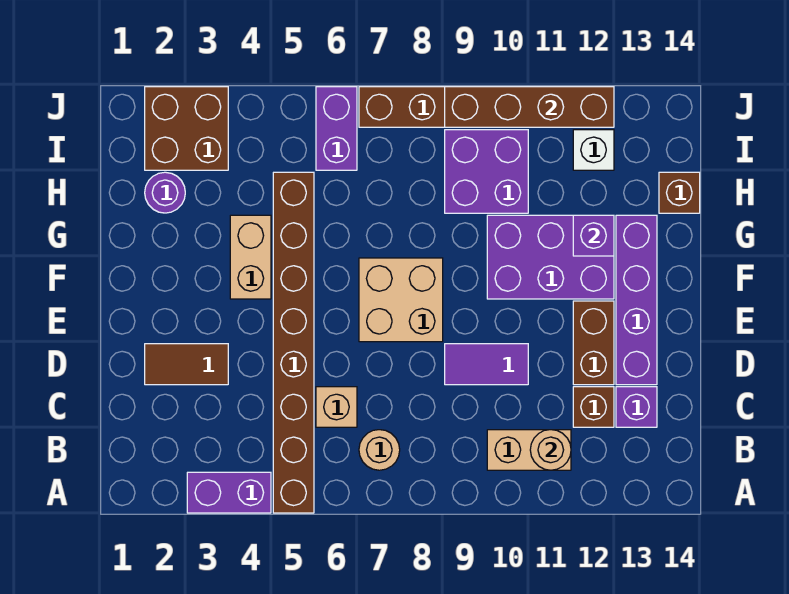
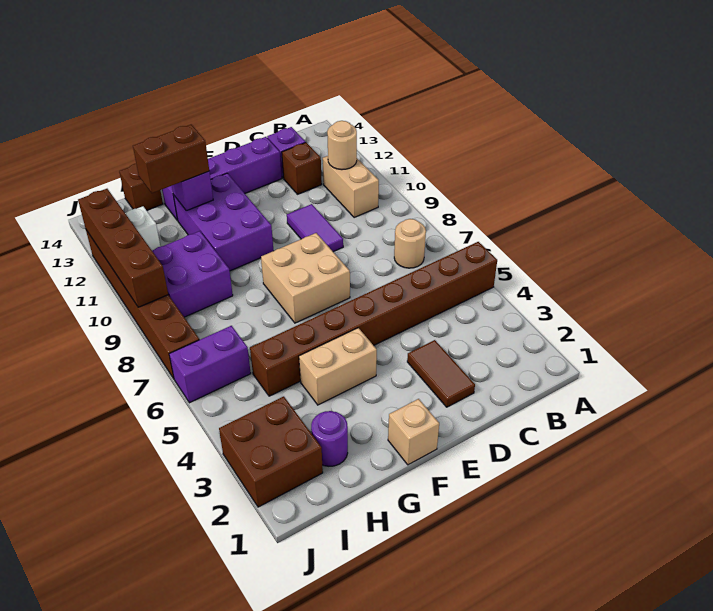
purple brick A3:A4 level 1 -> none
tan brick C6 level 1 -> tan brick F1 level 1
brown brick D12:E12 level 1 -> brown brick G12:H12 level 3

